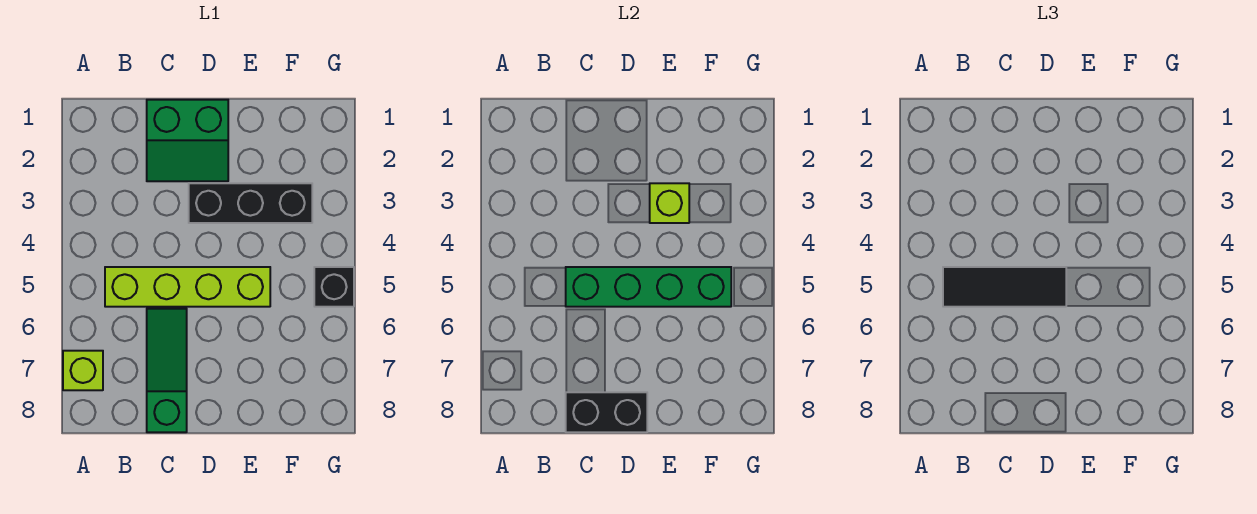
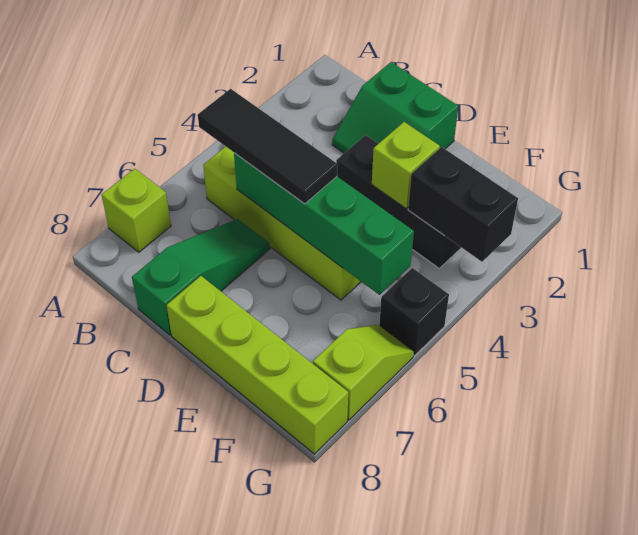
black brick C8:D8 level 2 -> black brick F3:G3 level 2
none -> lime brick D8:G8 level 1
none -> lime slope G6:G7 level 1 top 7

